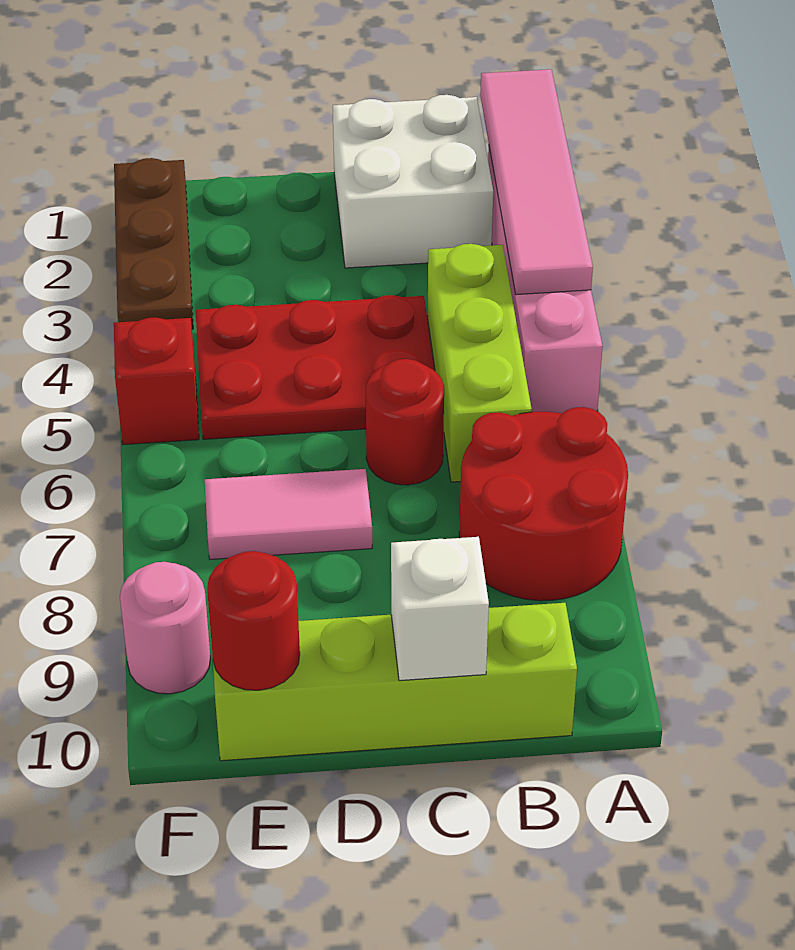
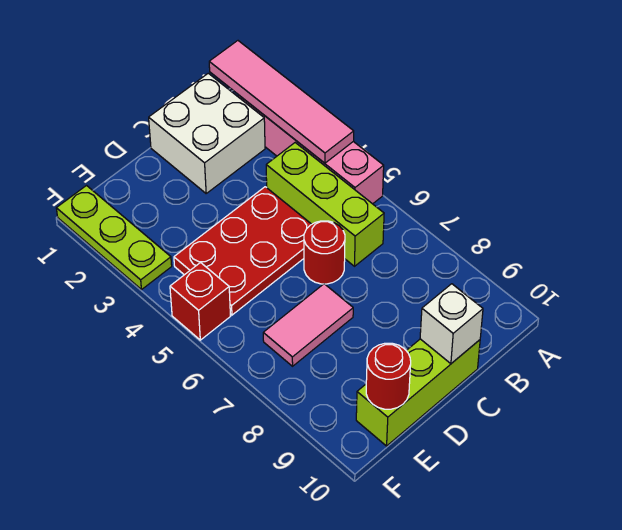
red round brick A7:B8 level 1 -> none
lime brick B10:E10 level 1 -> lime brick C10:E10 level 1
brown plate F1:F3 level 1 -> lime plate F1:F3 level 1
pink round brick F9 level 1 -> none

